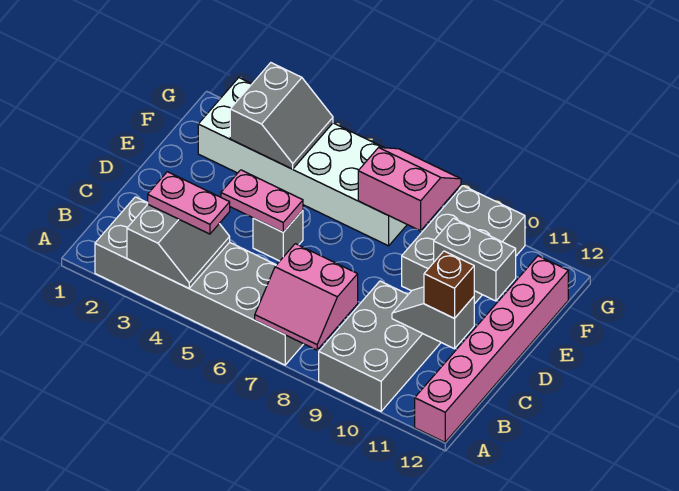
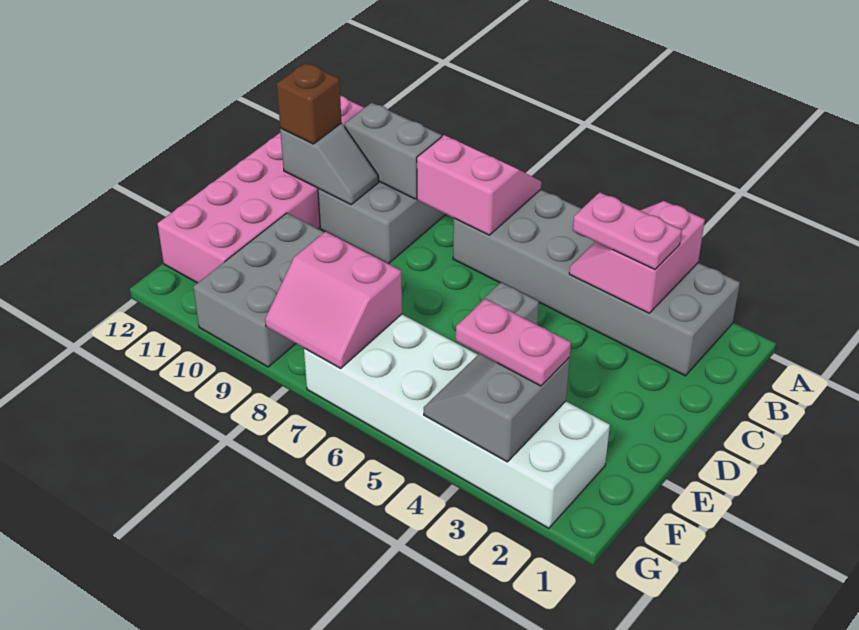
grey slope A3:B4 level 2 top 3 -> pink slope A3:B4 level 2 top 3
pink brick A12:F12 level 1 -> pink brick A11:F12 level 1
pink plate D4:D5 level 2 -> pink plate F3:F4 level 3
grey brick E10:E11 level 2 -> grey brick B9:B10 level 2

